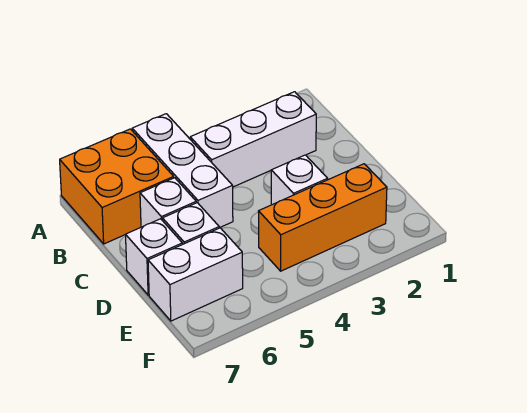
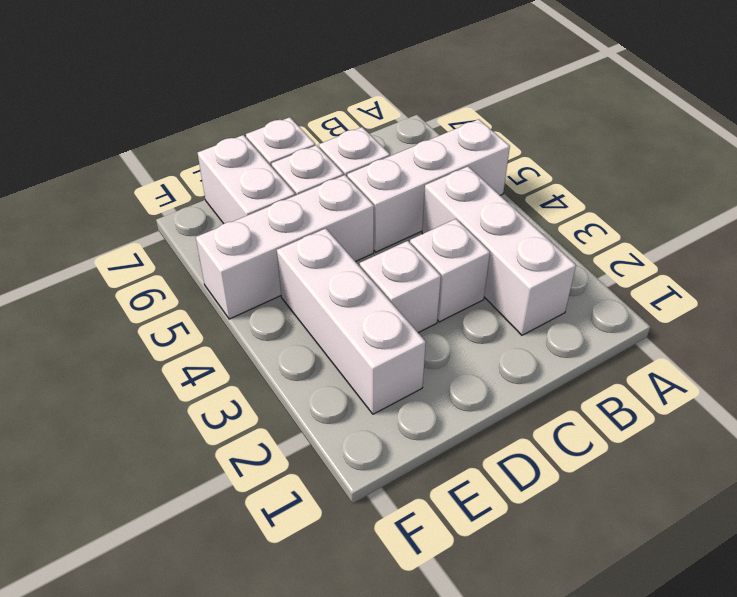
orange brick A6:B7 level 1 -> none
none -> white brick C3 level 1
none -> white brick D5:F5 level 1
orange brick E2:E4 level 1 -> white brick E2:E4 level 1

